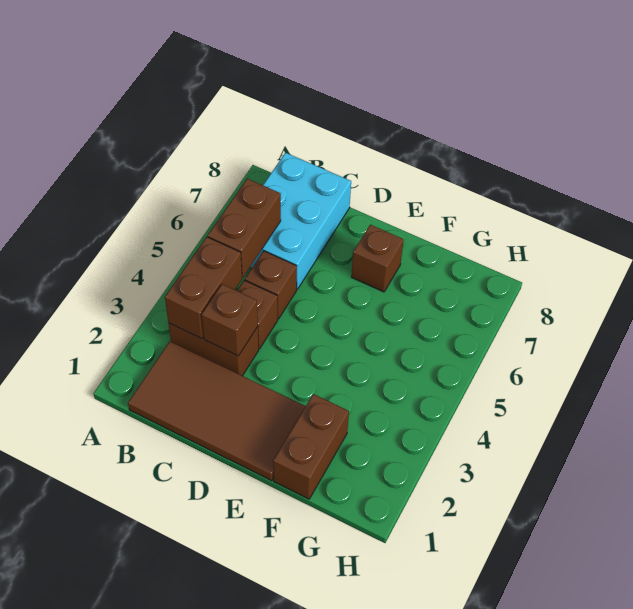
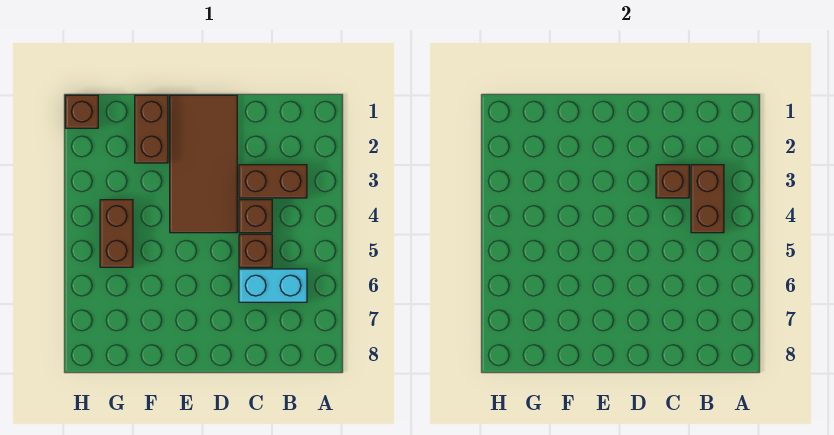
brown tile B1:E2 level 1 -> brown tile D1:E4 level 1
brown brick B5:B6 level 2 -> brown brick G4:G5 level 1
cyan brick B6:C8 level 1 -> cyan brick B6:C6 level 1
brown brick E7 level 1 -> brown brick H1 level 1

